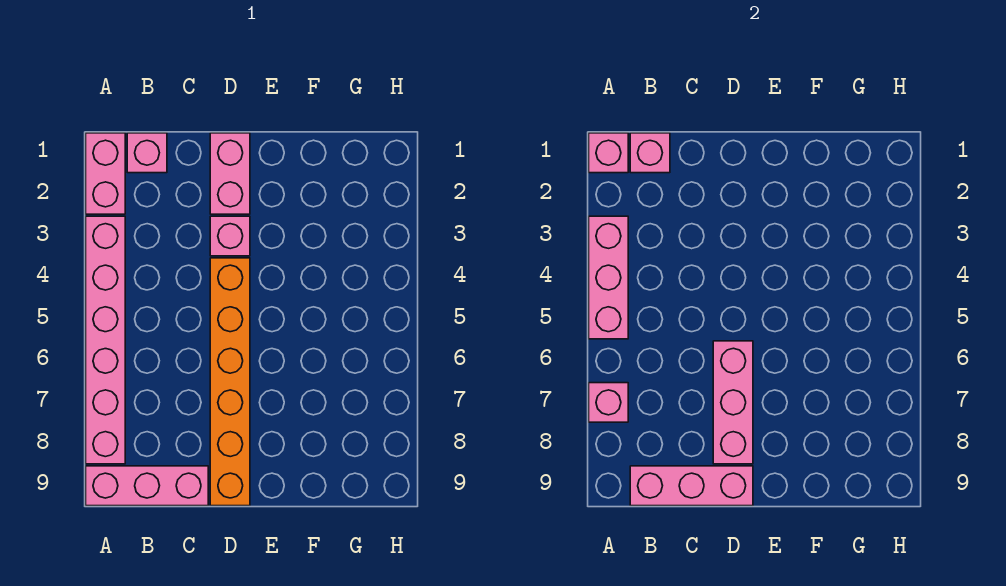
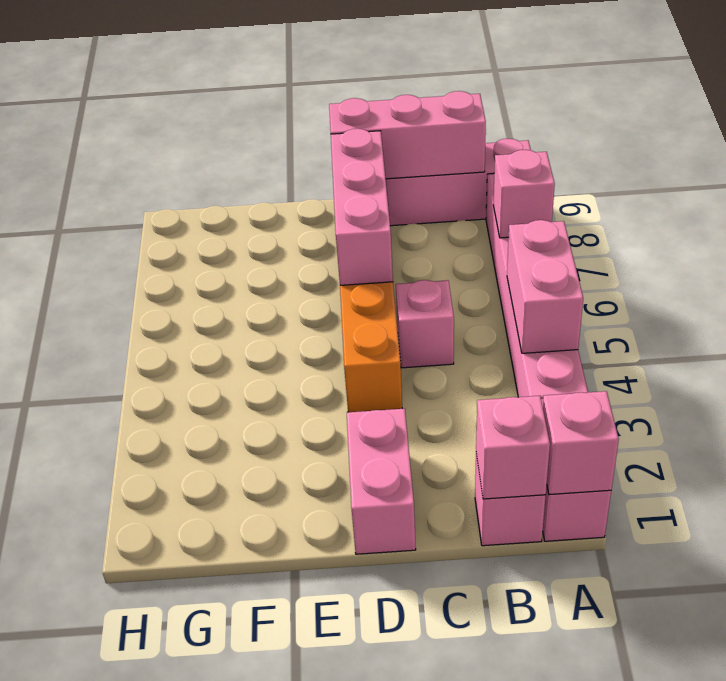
pink brick A3:A5 level 2 -> pink brick A4:A5 level 2
pink brick D3 level 1 -> pink brick C5 level 1

